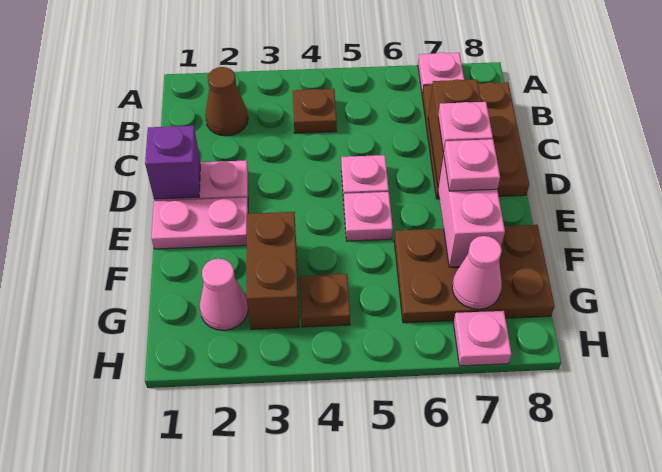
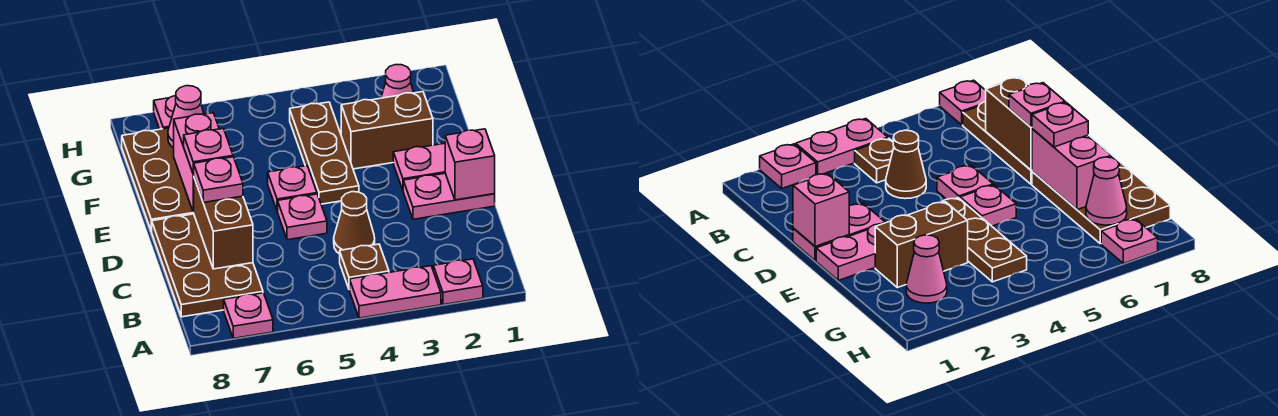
none -> pink plate A2 level 1
none -> pink plate A3:A4 level 1
brown cone B2 level 1 -> brown cone C4 level 1
purple brick D1 level 2 -> pink brick D1 level 2
brown brick F3:G3 level 1 -> brown brick F2:F3 level 1
brown plate F6:G8 level 1 -> brown plate E7:G8 level 1
brown plate G4 level 1 -> brown plate E4:G4 level 1

